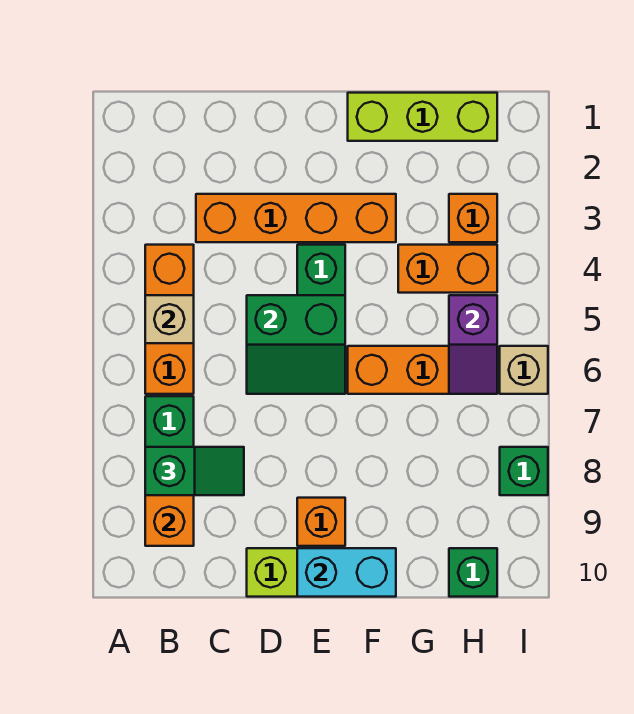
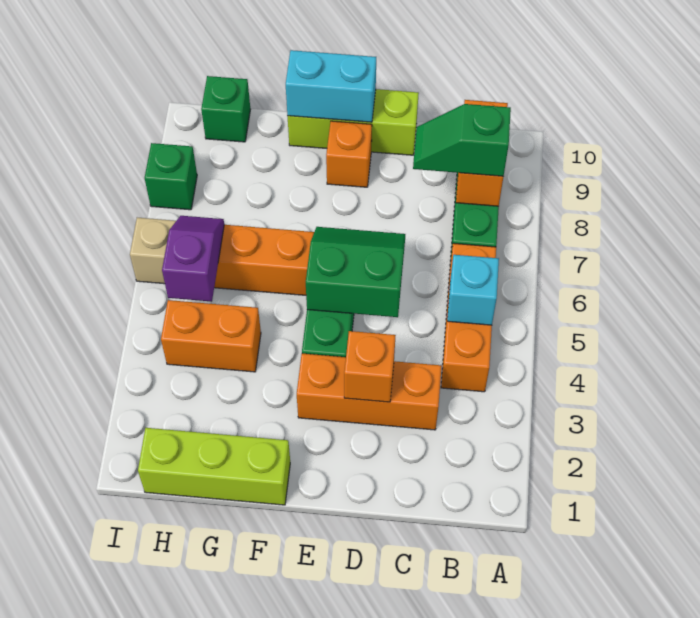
tan brick B5 level 2 -> cyan brick B5 level 2
orange brick C3:F3 level 1 -> orange brick C3:E3 level 1
orange brick H3 level 1 -> orange brick D3 level 2

